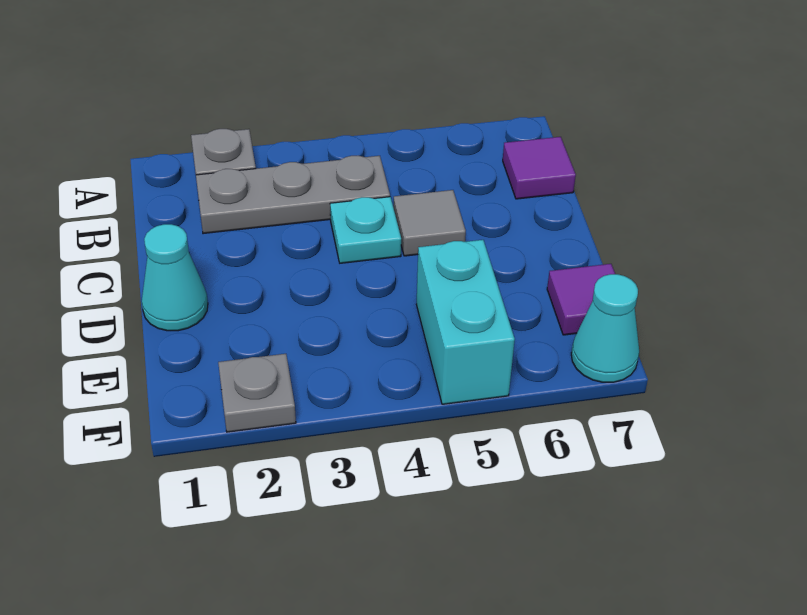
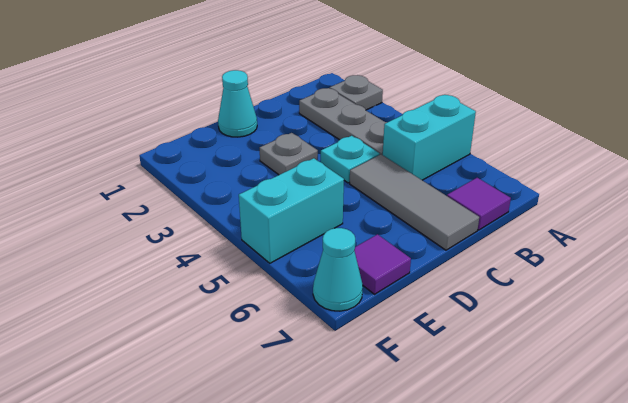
none -> cyan brick A5:B5 level 1
grey tile C5 level 1 -> grey tile C5:C7 level 1
grey plate F2 level 1 -> grey plate D3 level 1

